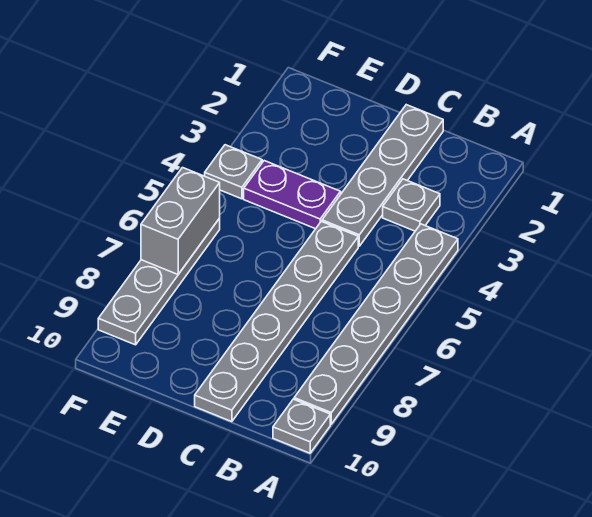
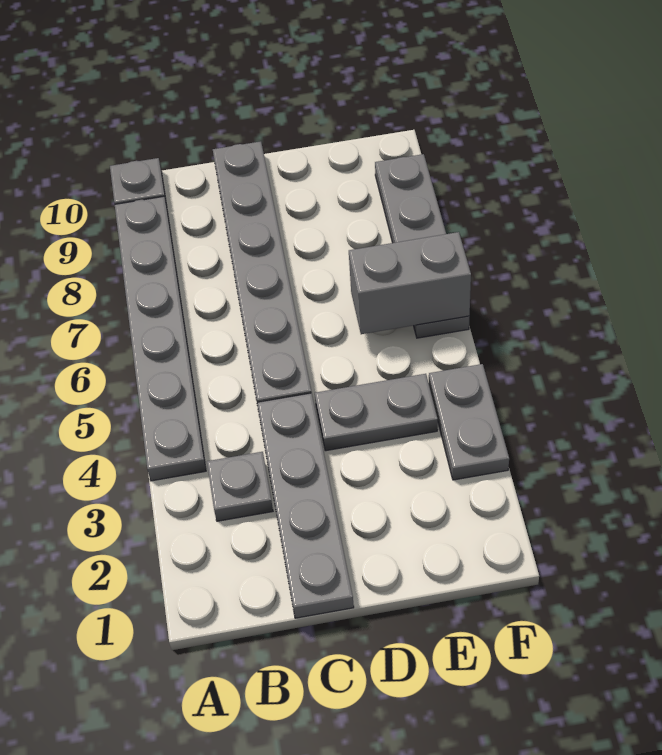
purple plate D4:E4 level 1 -> grey plate D4:E4 level 1
grey plate F4 level 1 -> grey plate F3:F4 level 1
grey brick F6:F7 level 2 -> grey brick E6:F6 level 2

